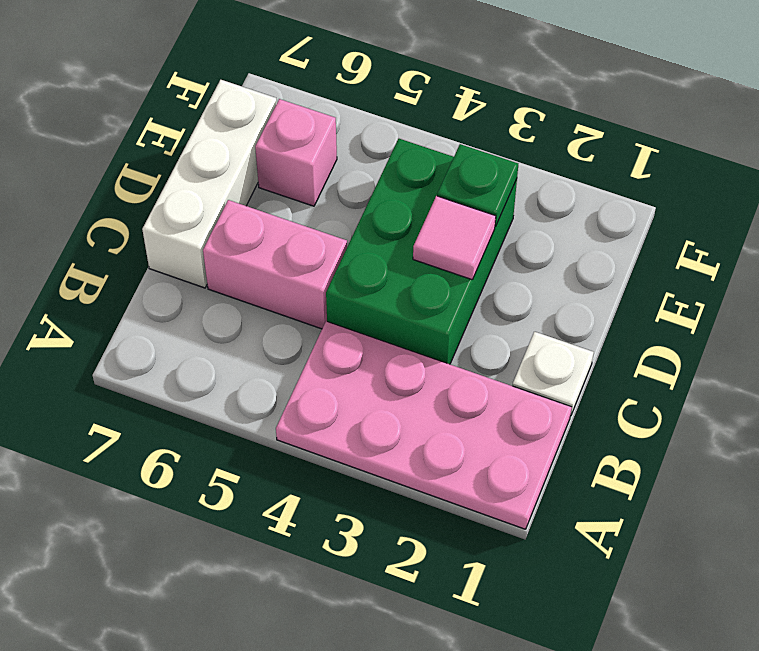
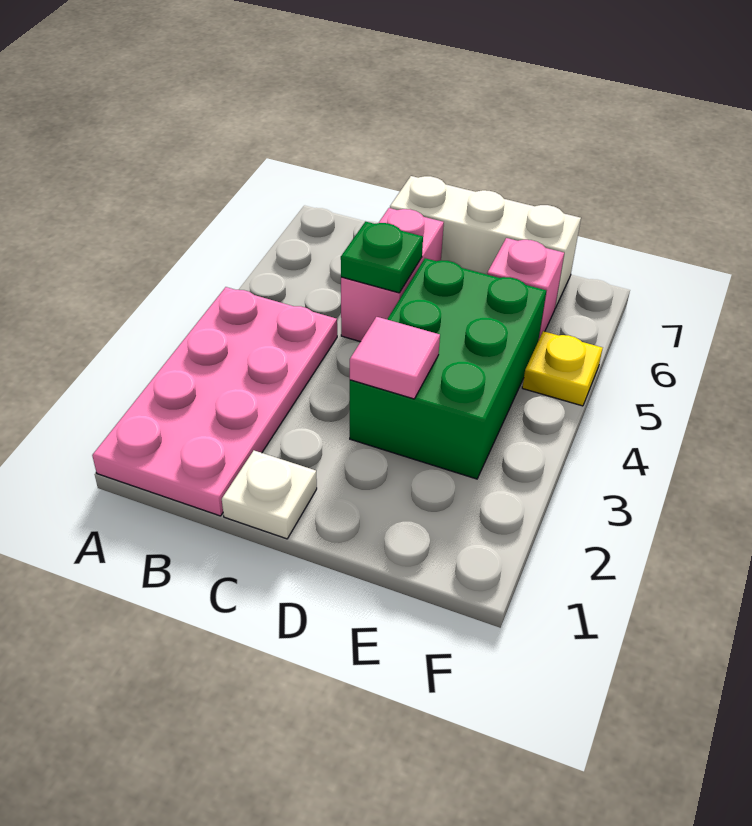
green brick C3:E4 level 1 -> green brick D3:E5 level 1
green plate E3 level 2 -> green plate C5 level 2
none -> yellow plate F5 level 1

